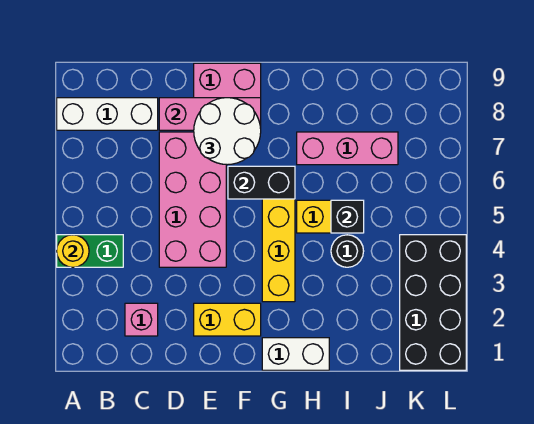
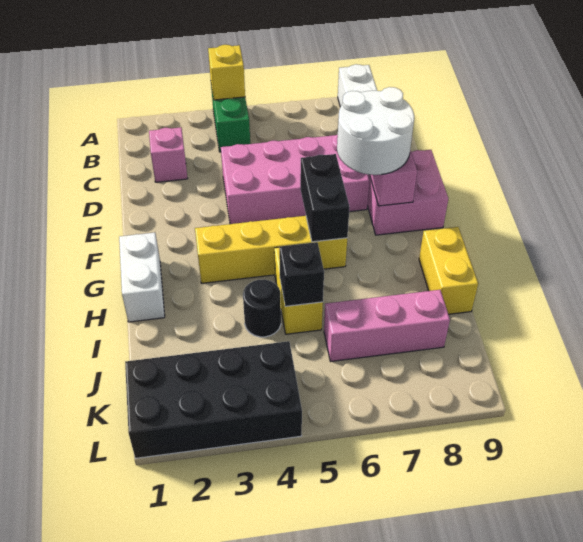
yellow round brick A4 level 2 -> yellow brick A4 level 2
yellow brick E2:F2 level 1 -> yellow brick H9:I9 level 1
pink brick H7:J7 level 1 -> pink brick J6:J8 level 1

